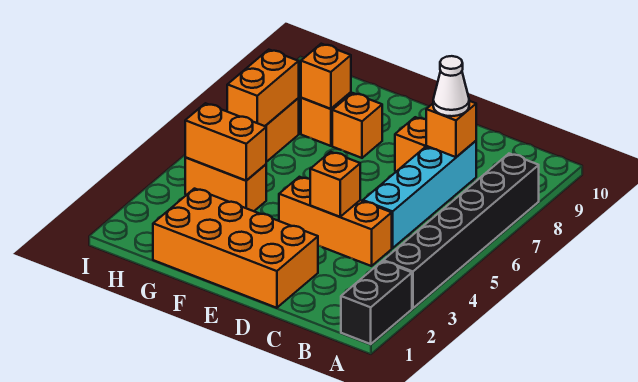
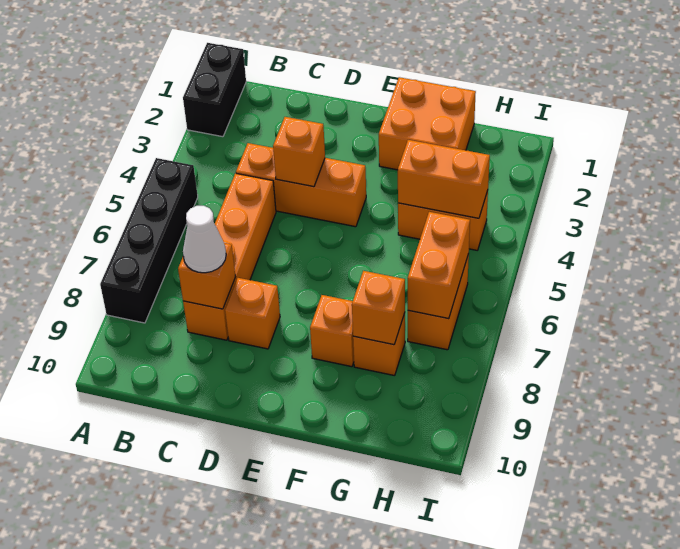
black brick A3:A8 level 1 -> black brick A5:A8 level 1
cyan brick C5:C8 level 1 -> orange brick C5:C8 level 1
orange brick D1:G2 level 1 -> orange brick F1:G2 level 1

